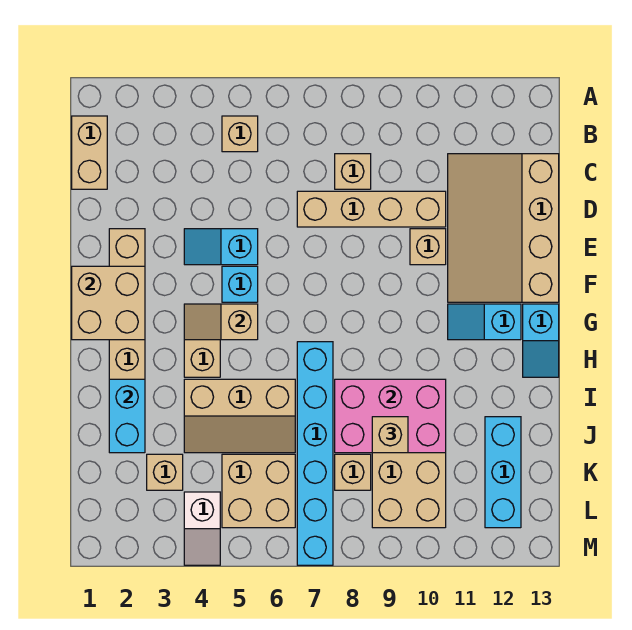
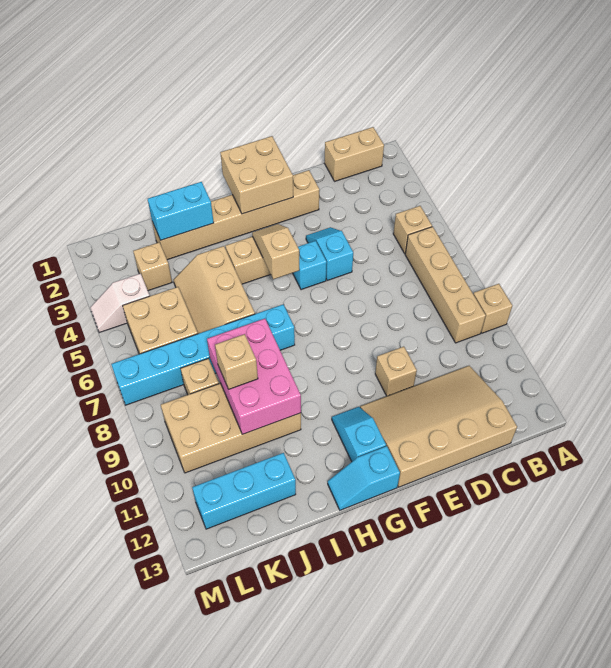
tan brick C8 level 1 -> tan brick A9 level 1
tan brick D7:D10 level 1 -> tan brick B6:B9 level 1

